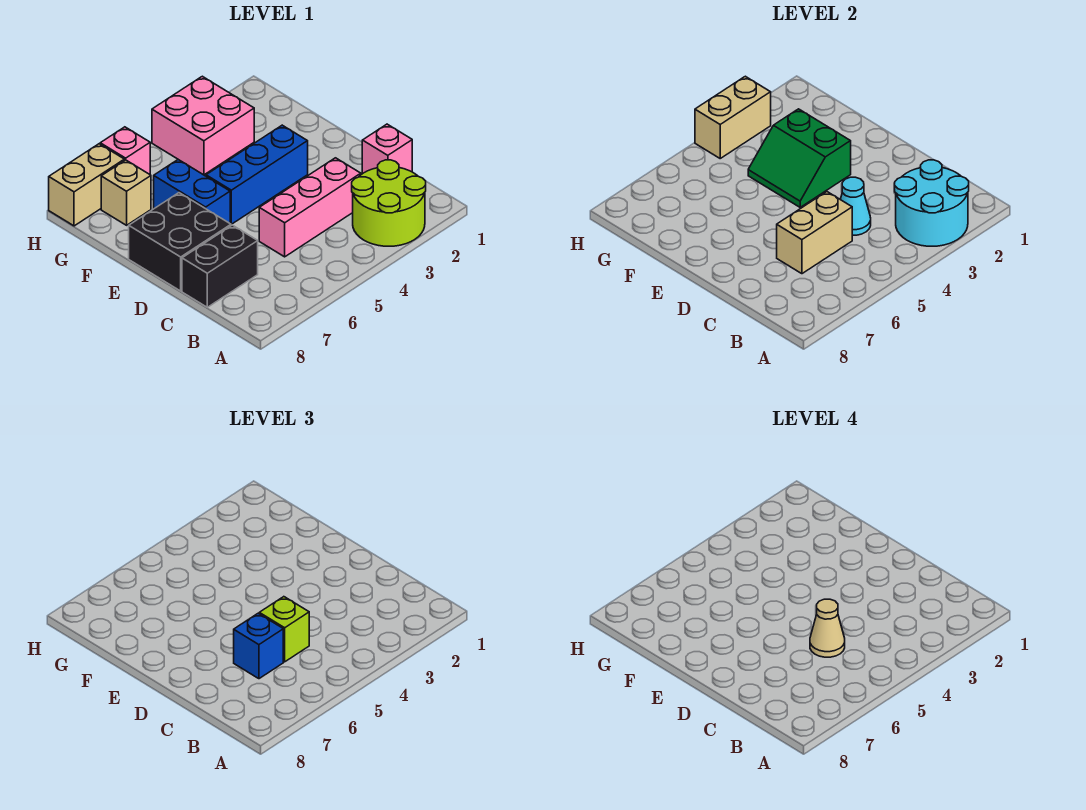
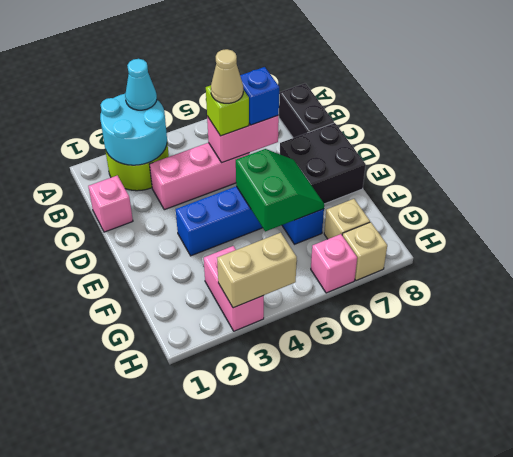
cyan cone C4 level 2 -> cyan cone A3 level 3
tan brick C5:C6 level 2 -> pink brick C5:C6 level 2
black brick C7:C8 level 1 -> black brick B8:C8 level 1
green slope E3:F4 level 2 top 3 -> green slope E5:F6 level 2 top 5
pink brick G3:H4 level 1 -> pink brick G3:H3 level 1
tan brick H7:H8 level 1 -> tan brick H7 level 1

